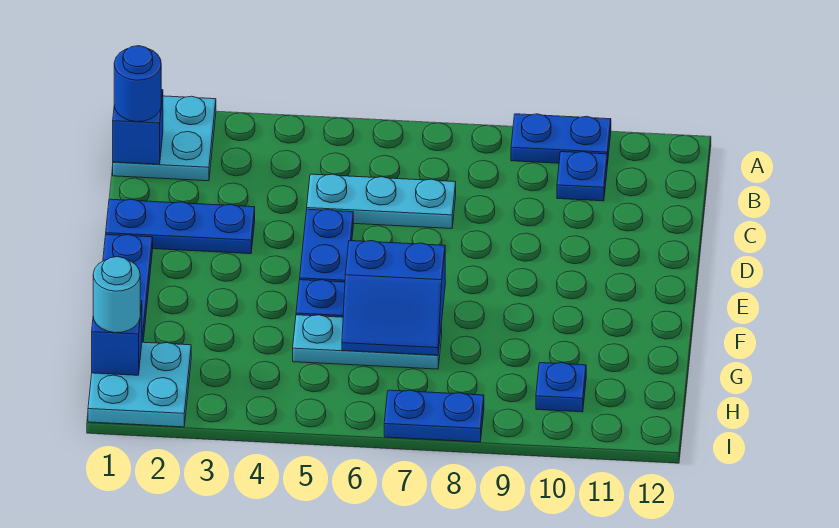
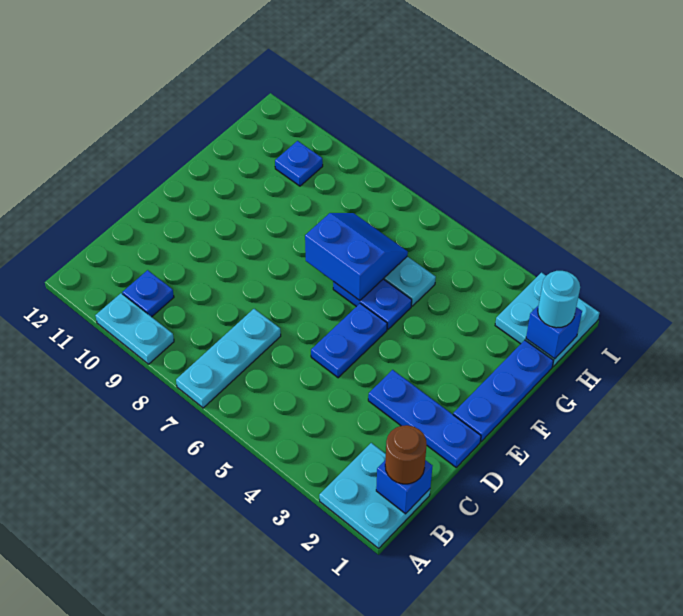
blue plate A9:A10 level 1 -> cyan plate A9:A10 level 1
blue round brick B1 level 3 -> brown round brick B1 level 3
cyan plate C5:C7 level 1 -> cyan plate A7:C7 level 1
blue plate I7:I8 level 1 -> none

